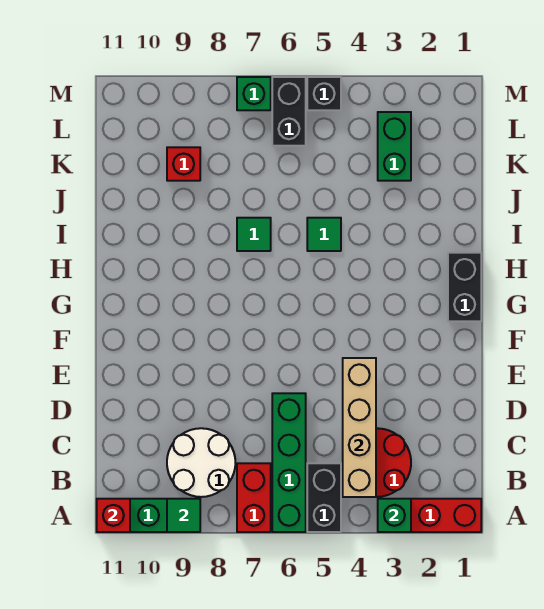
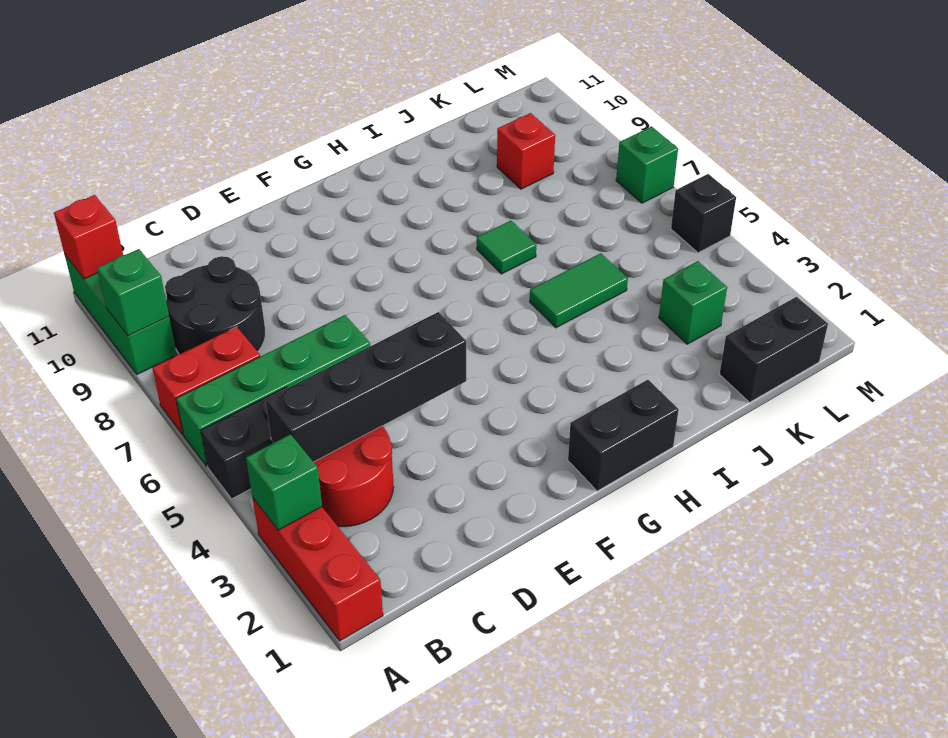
green tile A9 level 2 -> green brick A9 level 2
tan brick B4:E4 level 2 -> black brick B4:E4 level 2
white round brick B8:C9 level 1 -> black round brick B8:C9 level 1
green tile I5 level 1 -> green tile I5:J5 level 1
green brick K3:L3 level 1 -> green brick K3 level 1
black brick L6:M6 level 1 -> black brick K1:L1 level 1

